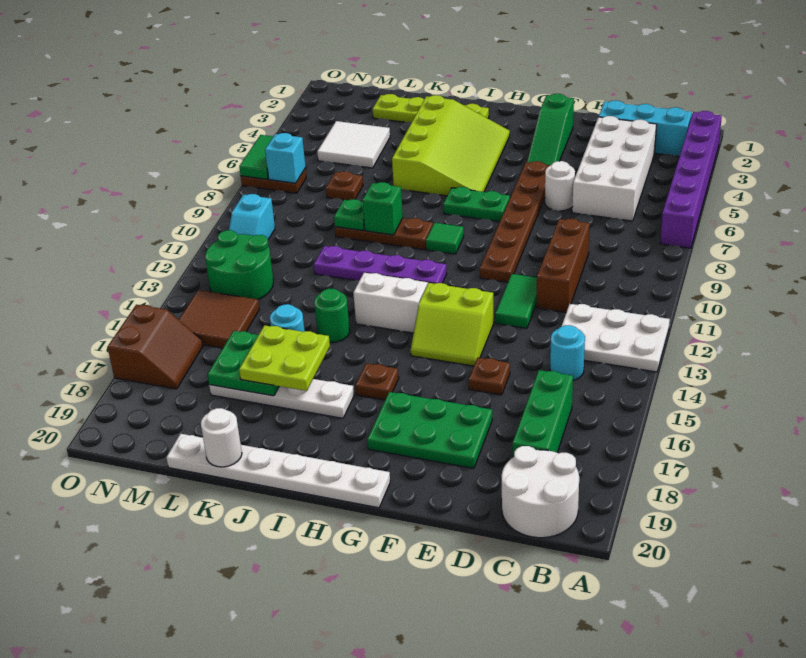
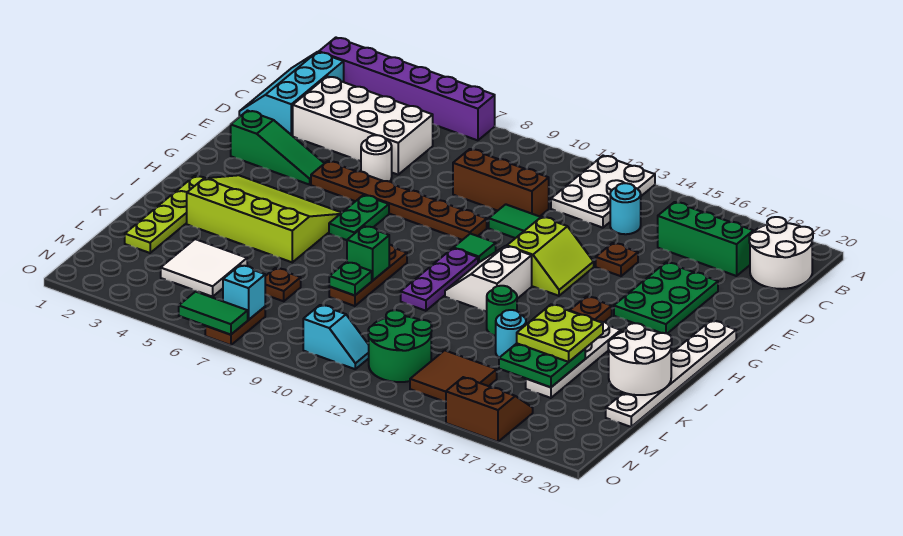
green tile H9 level 1 -> green tile G11 level 1
purple plate H11:K11 level 1 -> purple plate H11:J11 level 1
white round brick K20 level 2 -> white round brick J19:K20 level 2

